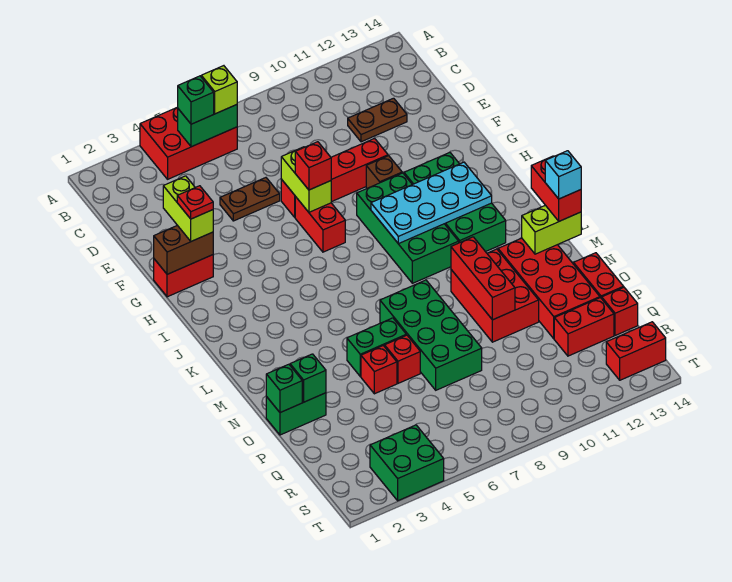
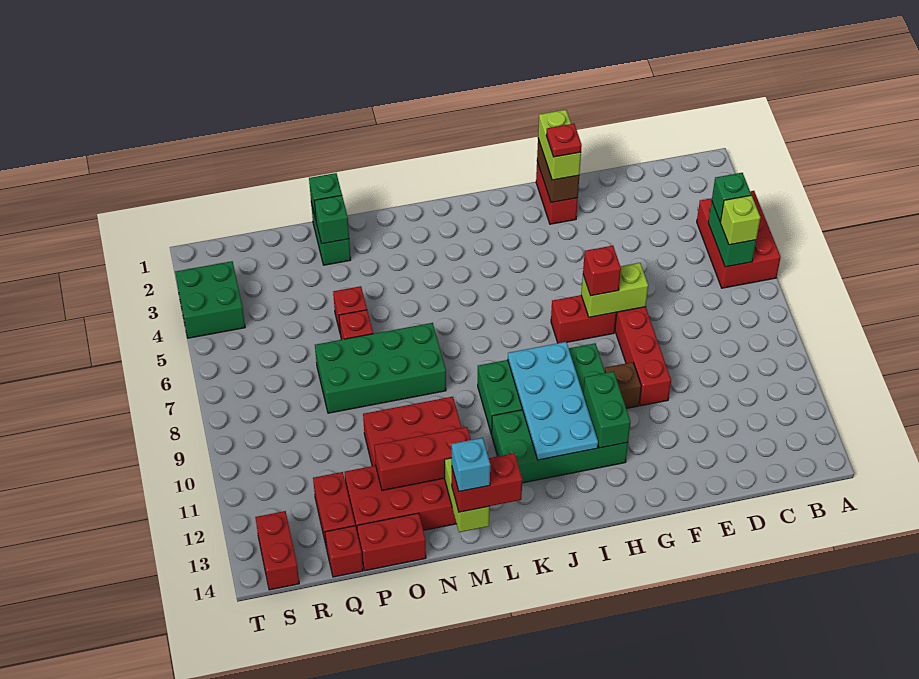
brown plate D11:D12 level 1 -> none
brown plate E5:E6 level 1 -> none
lime brick F2:G2 level 3 -> lime brick G1:G2 level 3
red brick M10:O10 level 2 -> red brick M12:O12 level 2
green brick N5:N6 level 1 -> green brick H11:H12 level 2

